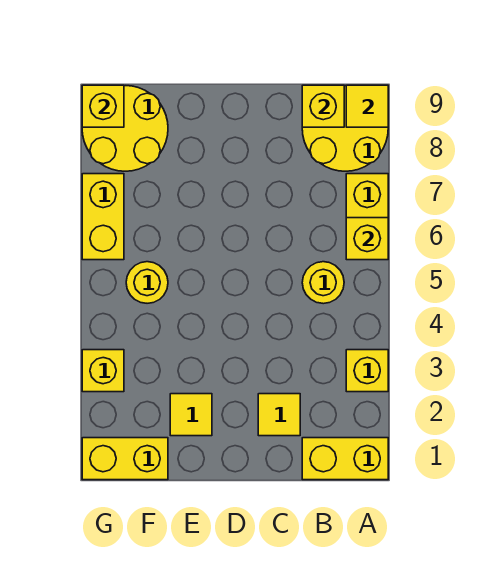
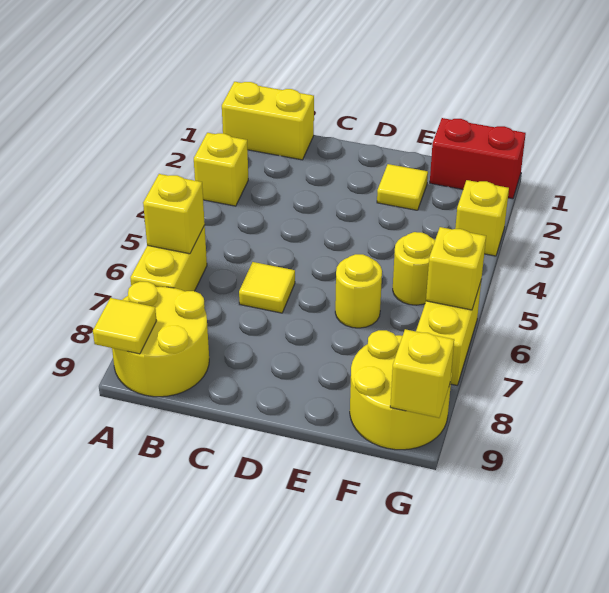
yellow round brick B5 level 1 -> yellow round brick E6 level 1
yellow brick B9 level 2 -> yellow brick G6 level 2
yellow tile C2 level 1 -> yellow tile C6 level 1
yellow brick F1:G1 level 1 -> red brick F1:G1 level 1

